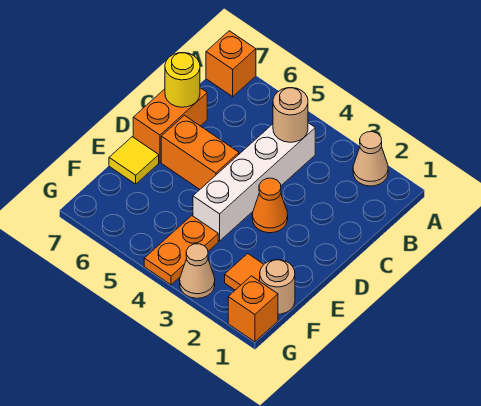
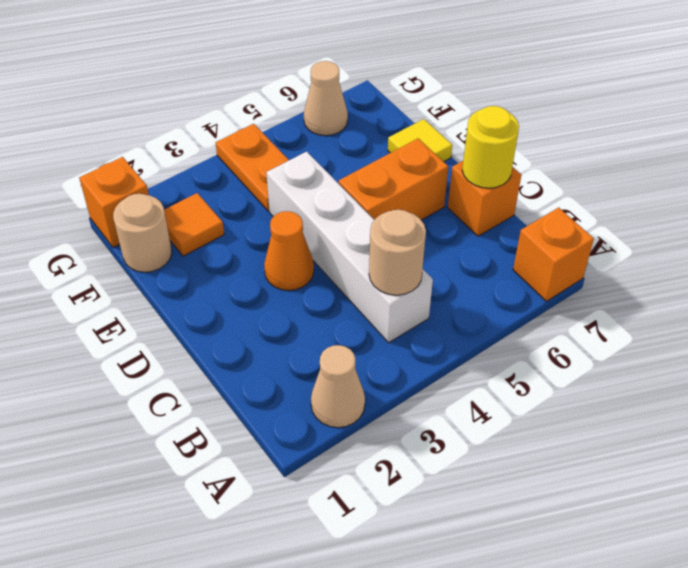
orange brick C7:D7 level 1 -> orange brick C7 level 1
tan cone G3 level 1 -> tan cone G6 level 1

